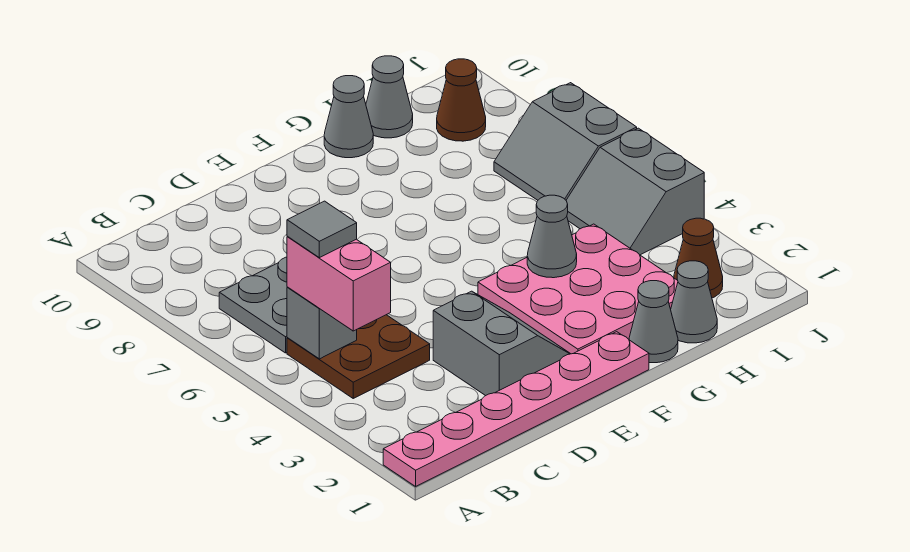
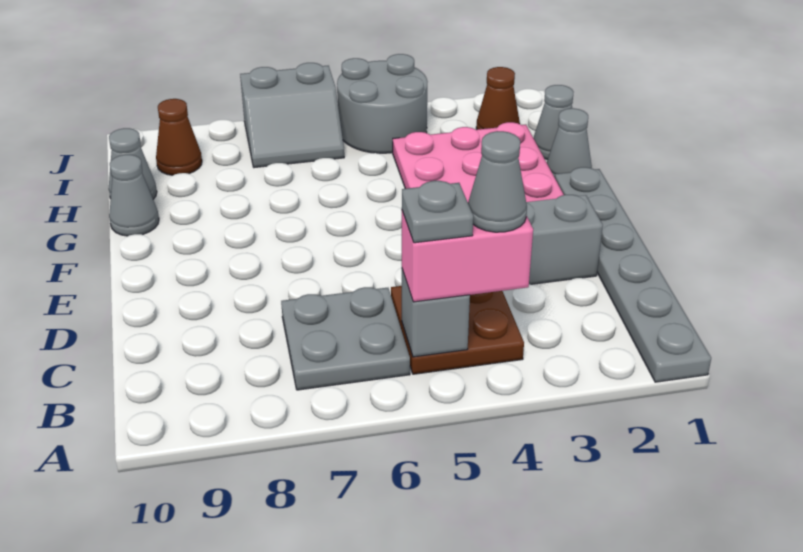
pink plate A1:F1 level 1 -> grey plate A1:F1 level 1
grey tile B5 level 4 -> grey plate B5 level 4
grey cone G4 level 2 -> grey cone B4 level 4
grey slope I4:J5 level 1 top J -> grey round brick I4:J5 level 1

